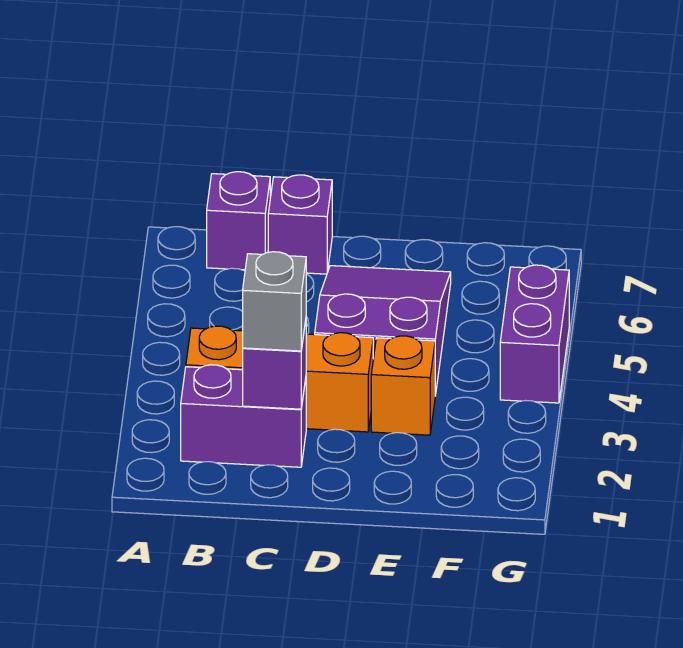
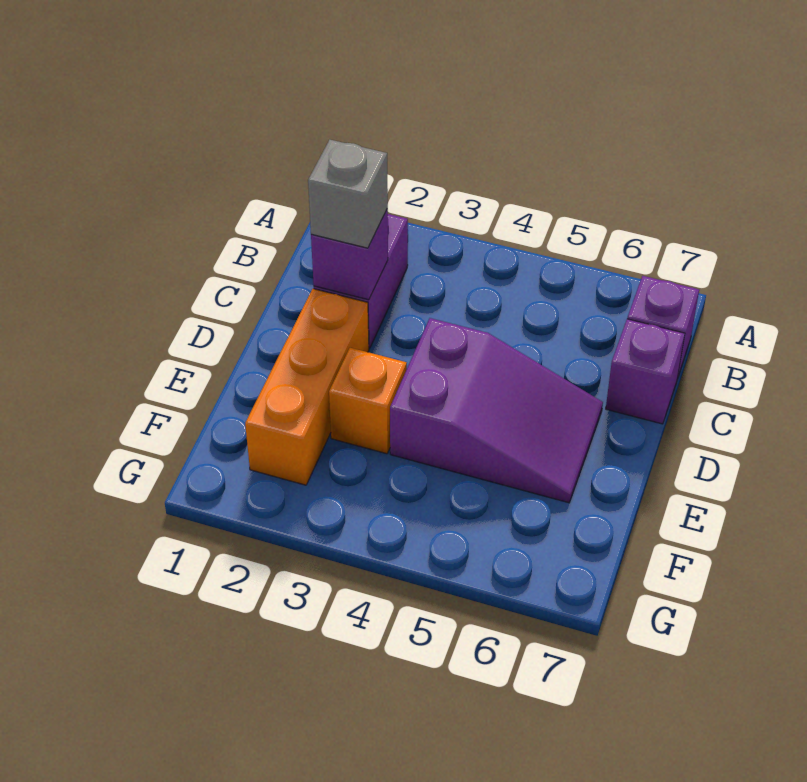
orange brick B3:D3 level 1 -> orange brick D2:F2 level 1
purple brick G4:G5 level 1 -> none

